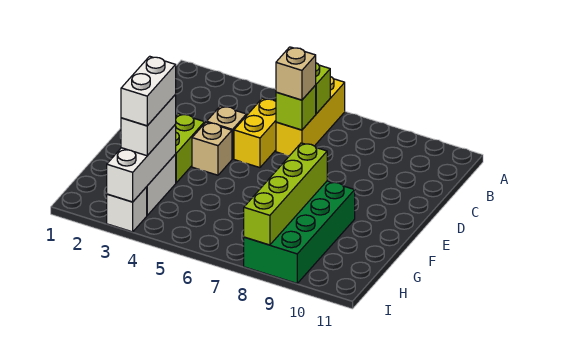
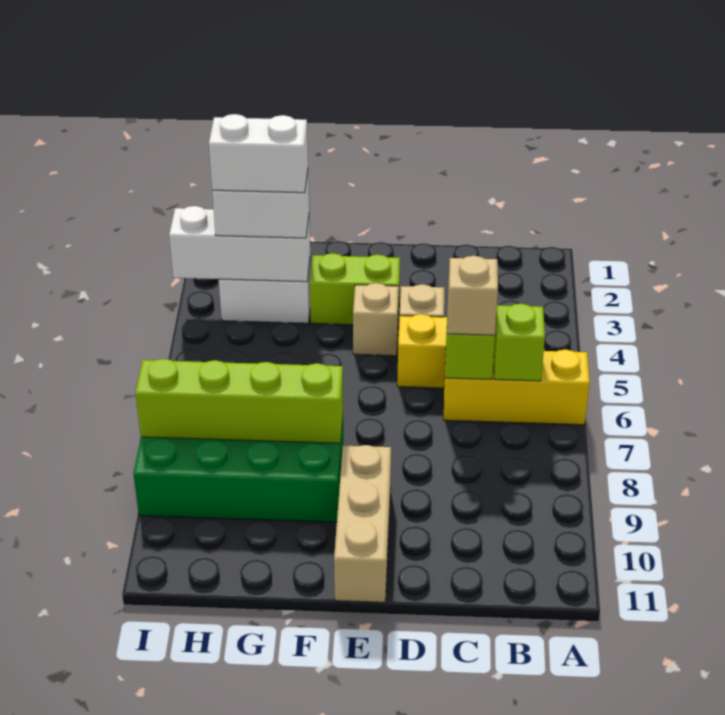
none -> tan brick E9:E11 level 1
white brick I3 level 1 -> none

